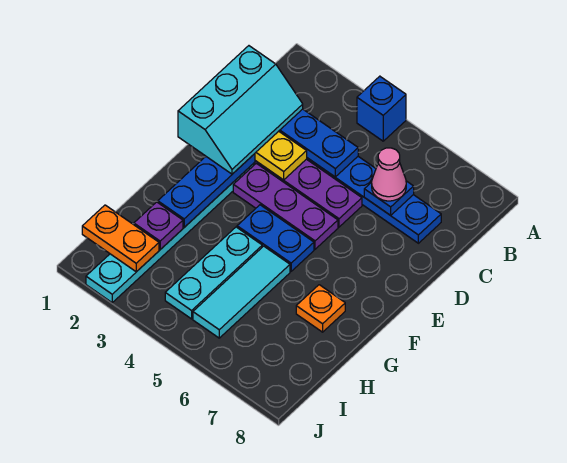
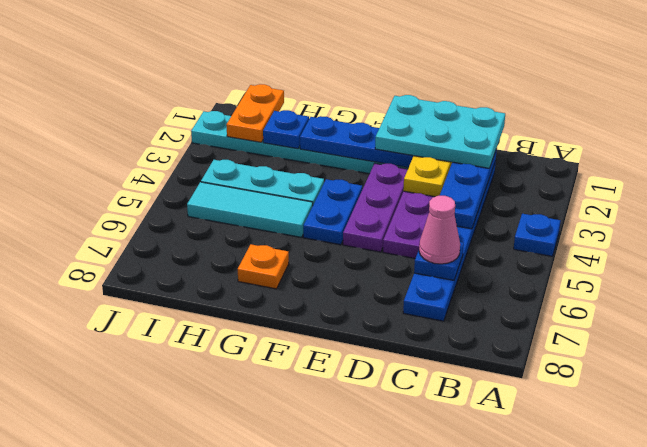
blue brick A4 level 1 -> blue plate A4 level 1
cyan slope C1:E2 level 3 top 1 -> cyan plate C1:E2 level 3
purple plate H2 level 2 -> blue plate H2 level 2

